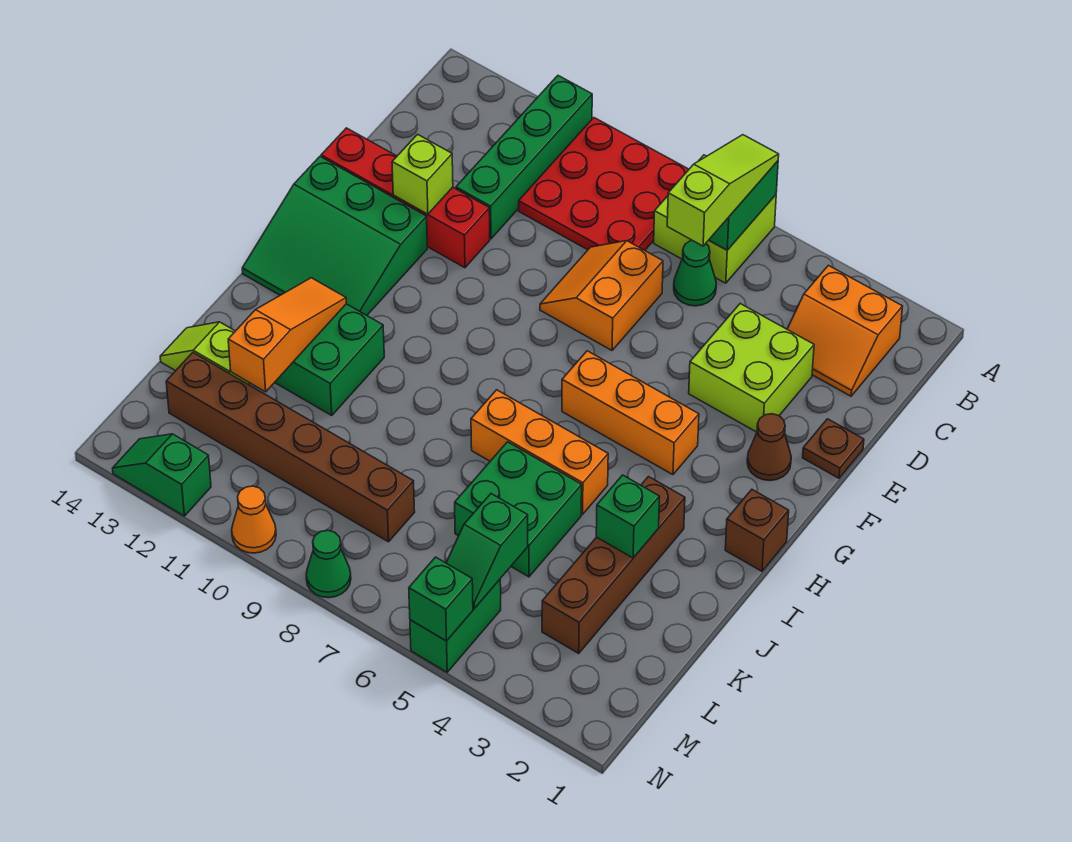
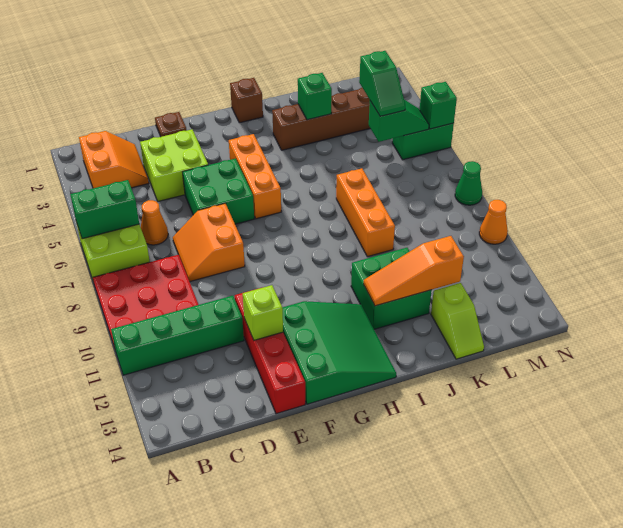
lime slope A6:C6 level 3 top C -> none
green cone C6 level 1 -> orange cone C6 level 1
orange slope D7:E8 level 1 top 7 -> orange slope D7:E8 level 1 top E
brown cone F2 level 1 -> none
orange brick I5:I7 level 1 -> orange brick J7:J9 level 1
green brick J5:K6 level 1 -> green brick E5:F6 level 1
brown brick L8:L13 level 1 -> none
green slope N12:N13 level 1 top 12 -> green slope L4:L5 level 3 top 4

